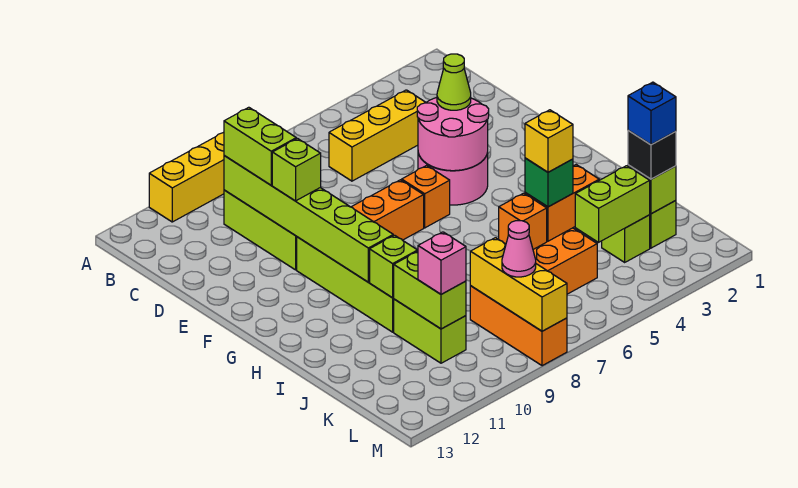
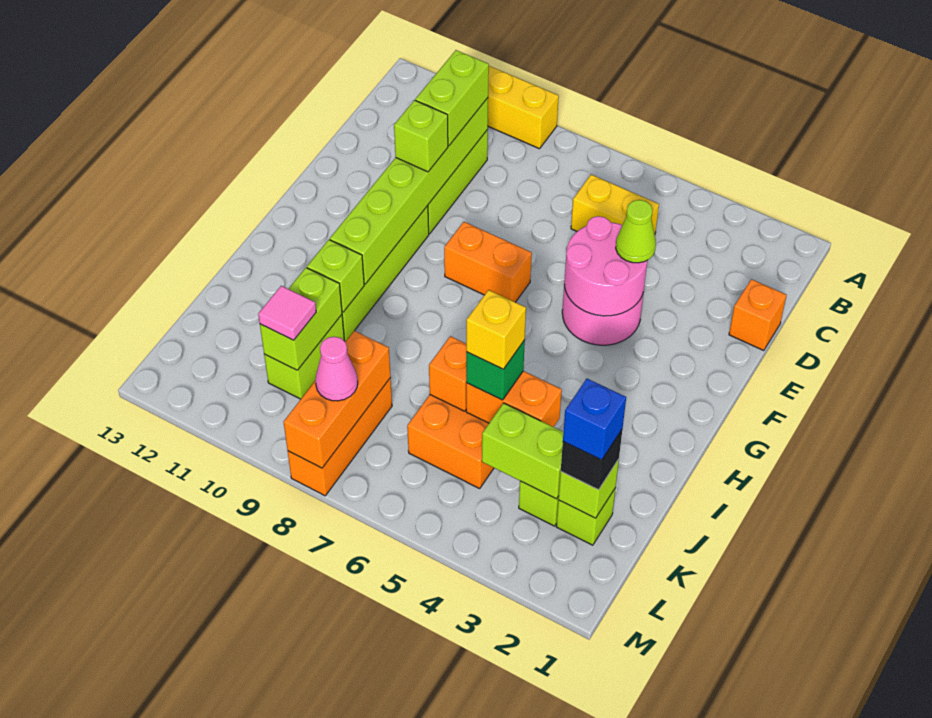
yellow brick C4:C6 level 1 -> yellow brick C5:C6 level 1
orange brick F6 level 1 -> orange brick D1 level 1
yellow brick K8:M8 level 2 -> orange brick K8:M8 level 2
pink brick K10 level 3 -> pink tile K10 level 3

